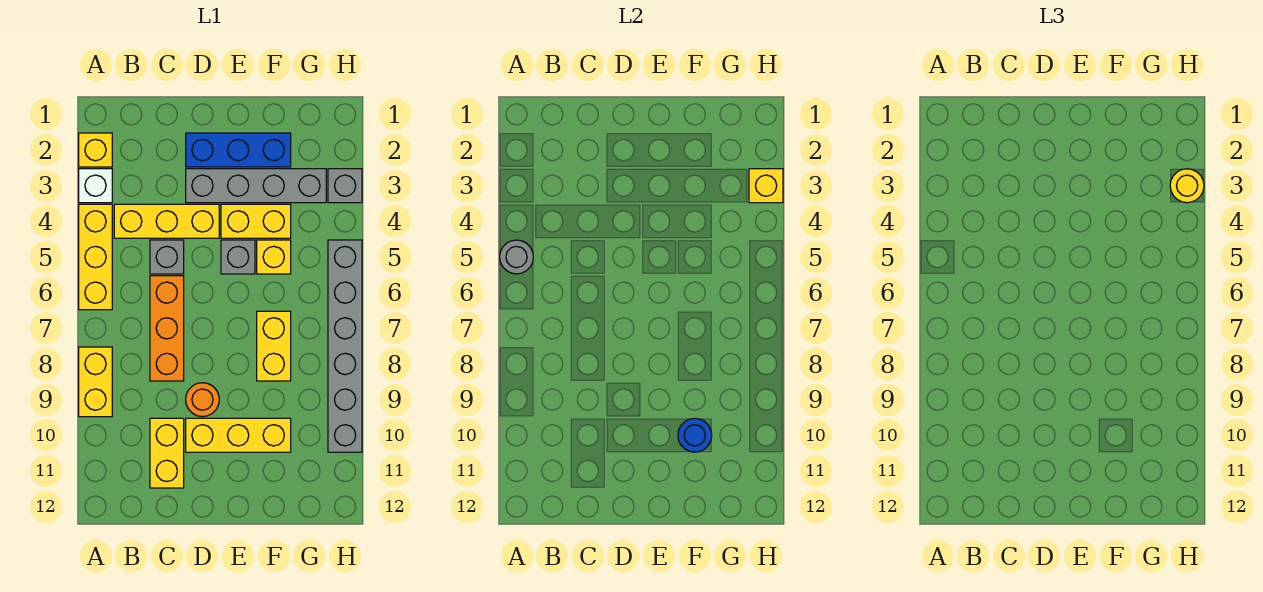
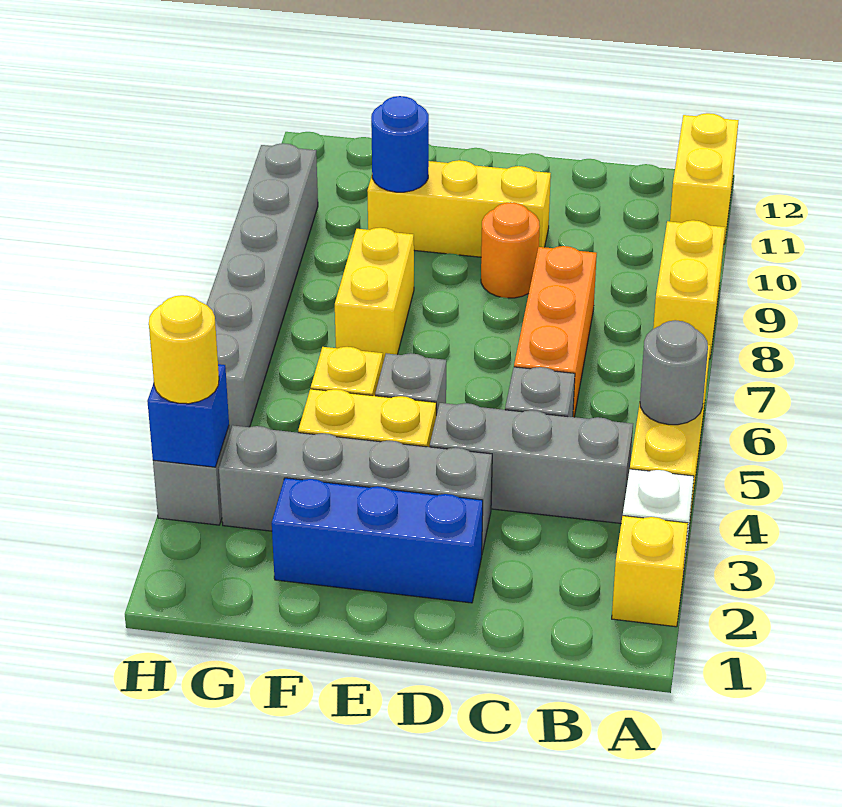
yellow brick B4:D4 level 1 -> grey brick B4:D4 level 1
yellow brick C10:C11 level 1 -> yellow brick A11:A12 level 1
yellow brick H3 level 2 -> blue brick H3 level 2

